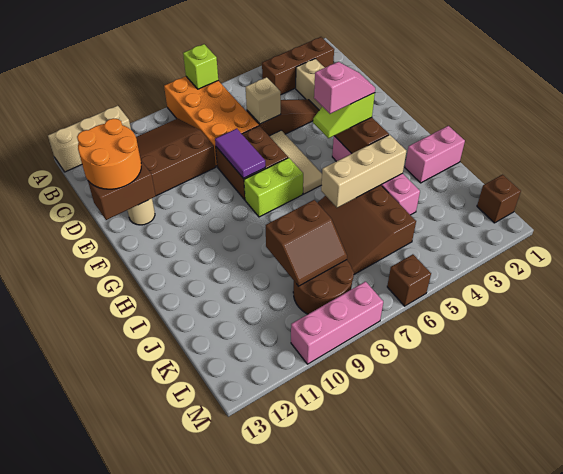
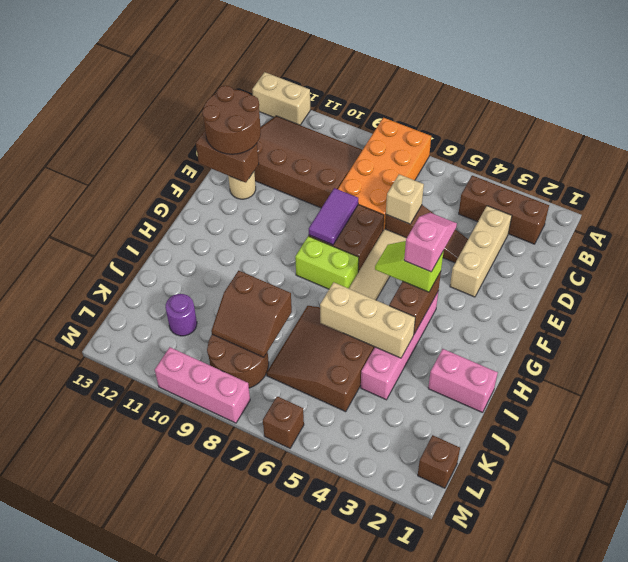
lime brick A7 level 2 -> none
tan brick A11:A13 level 1 -> tan brick A12:A13 level 1
orange round brick D12:E13 level 3 -> brown round brick D12:E13 level 3
pink slope G4:G5 level 4 top 5 -> pink slope F4:G4 level 4 top G
none -> purple round brick K11 level 1

